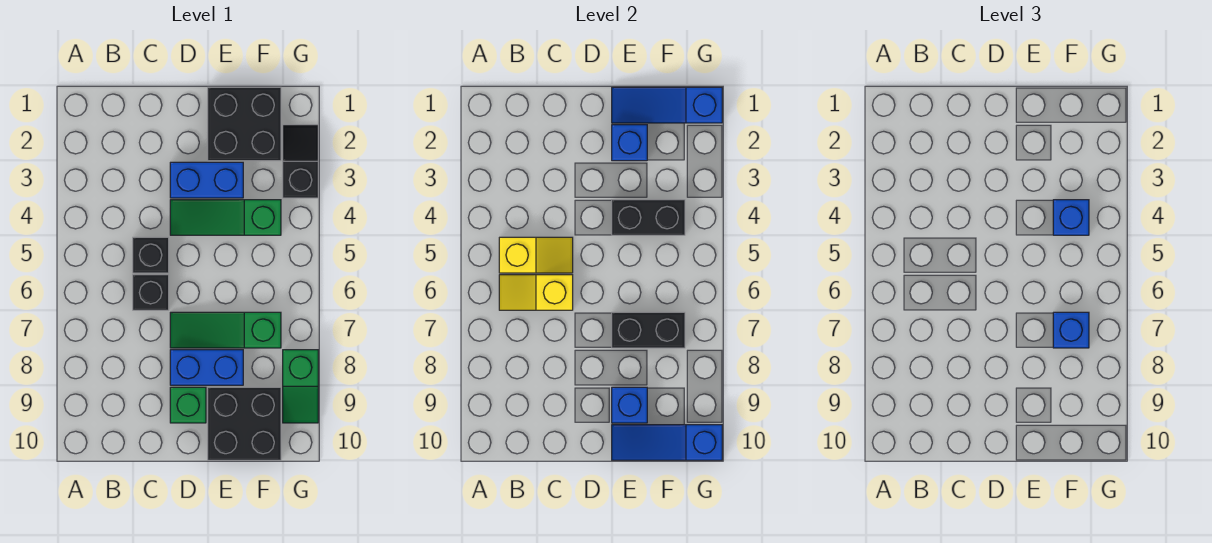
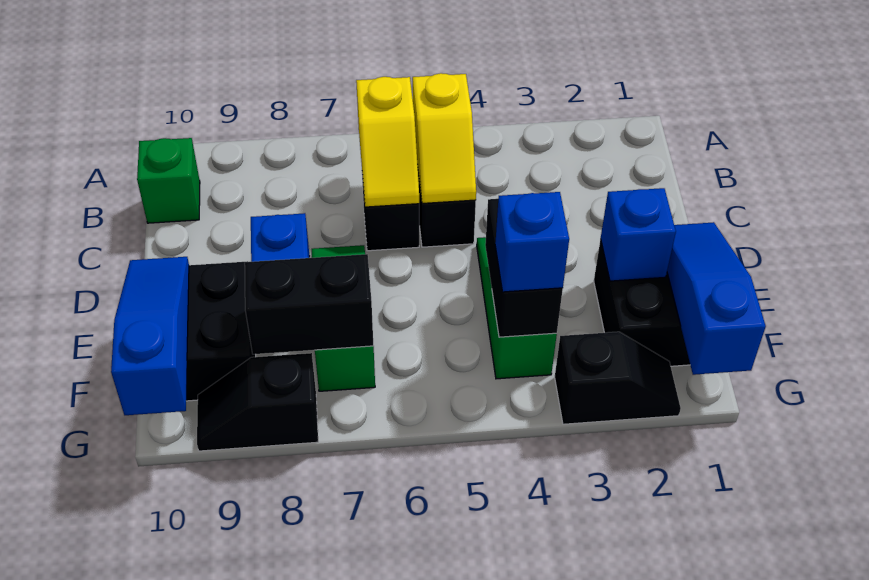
yellow slope B6:C6 level 2 top C -> yellow slope B6:C6 level 2 top B
blue brick D3:E3 level 1 -> none
green brick D9 level 1 -> green brick B10 level 1
black brick E7:F7 level 2 -> black brick F7:F8 level 2
blue brick E9 level 2 -> none
blue brick F7 level 3 -> none
green slope G8:G9 level 1 top 8 -> black slope G8:G9 level 1 top 8

